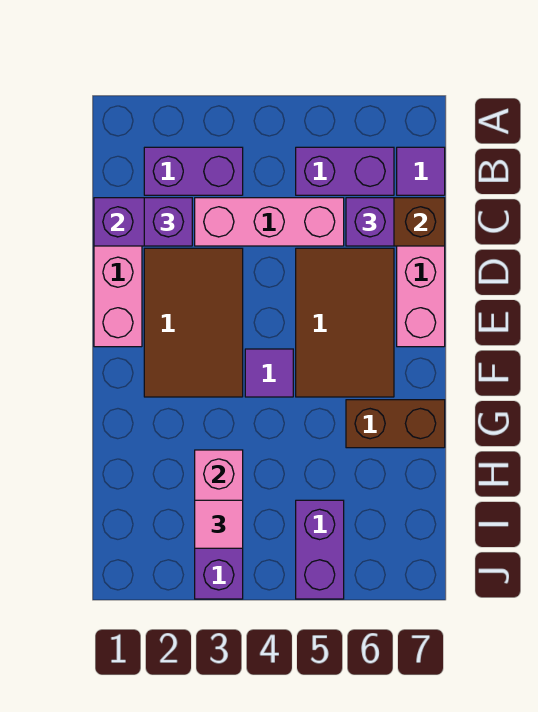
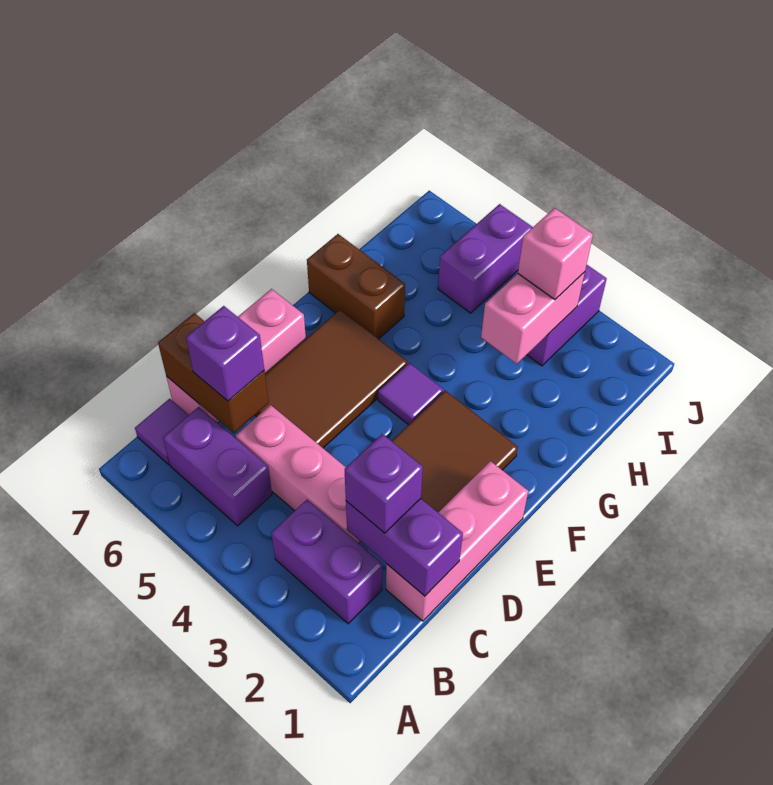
pink tile I3 level 3 -> pink brick I3 level 3

